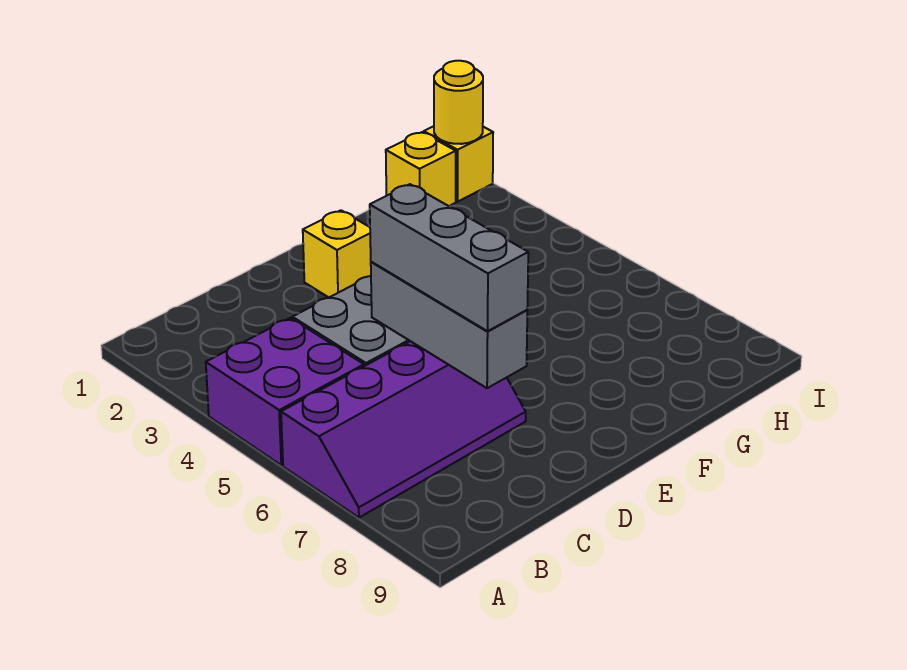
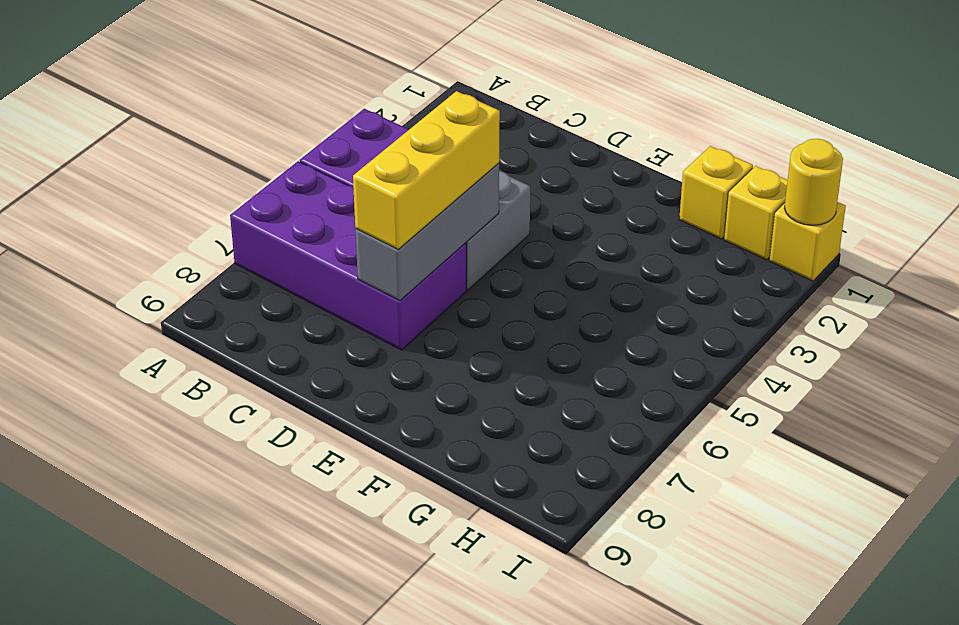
purple slope A6:D7 level 1 top 6 -> purple brick A6:D7 level 1
grey brick D5:D7 level 3 -> yellow brick D5:D7 level 3
yellow brick E2 level 1 -> yellow brick G1 level 1

